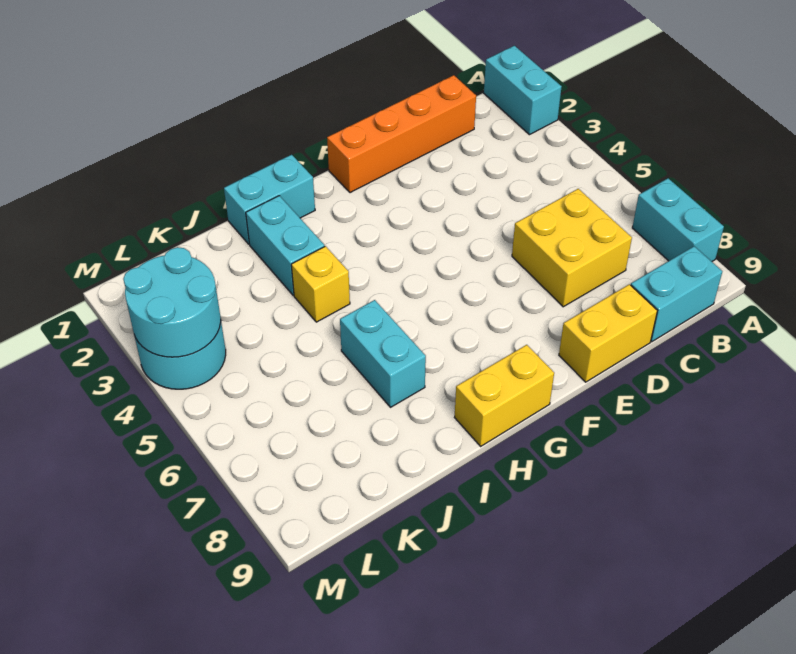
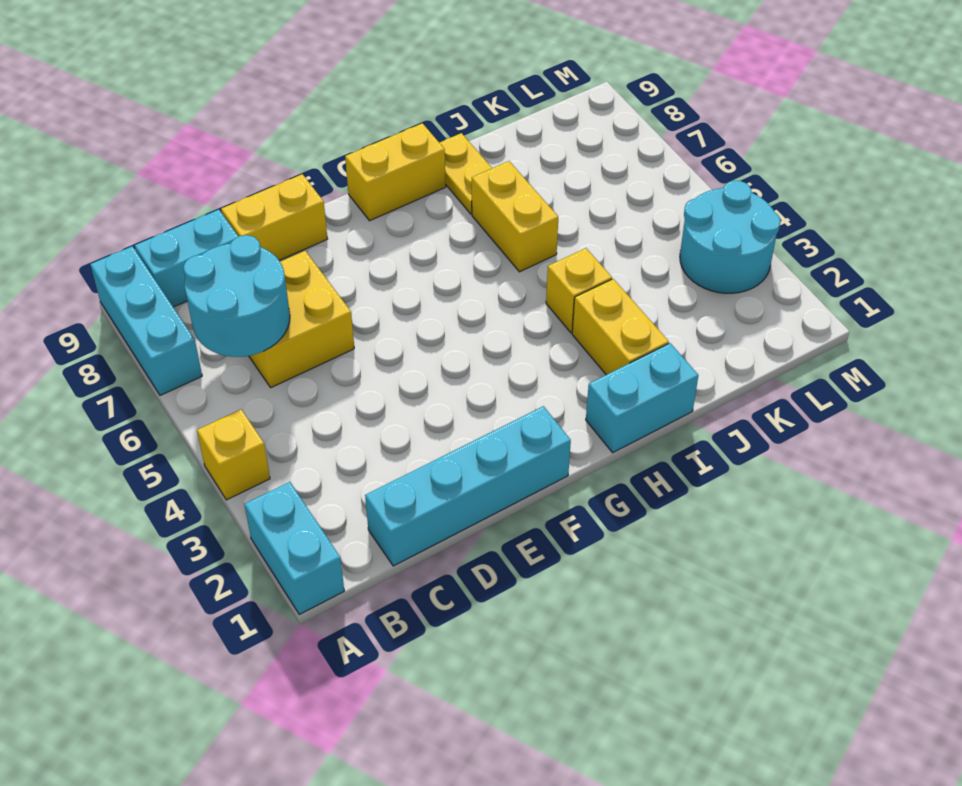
none -> yellow brick A4 level 1
cyan brick A7:A8 level 1 -> cyan brick A7:A9 level 1
orange brick C1:F1 level 1 -> cyan brick C1:F1 level 1
cyan brick I2:I3 level 1 -> yellow brick I2:I3 level 1
cyan brick I6:I7 level 1 -> yellow brick I6:I7 level 1
none -> yellow plate I8:I9 level 1
cyan round brick L3:M4 level 2 -> cyan round brick B6:C7 level 2

